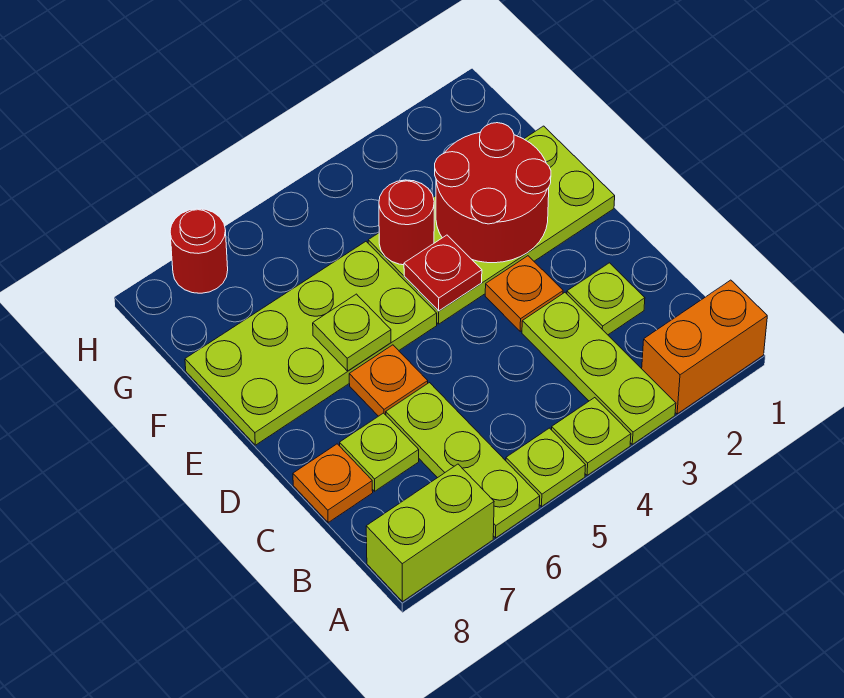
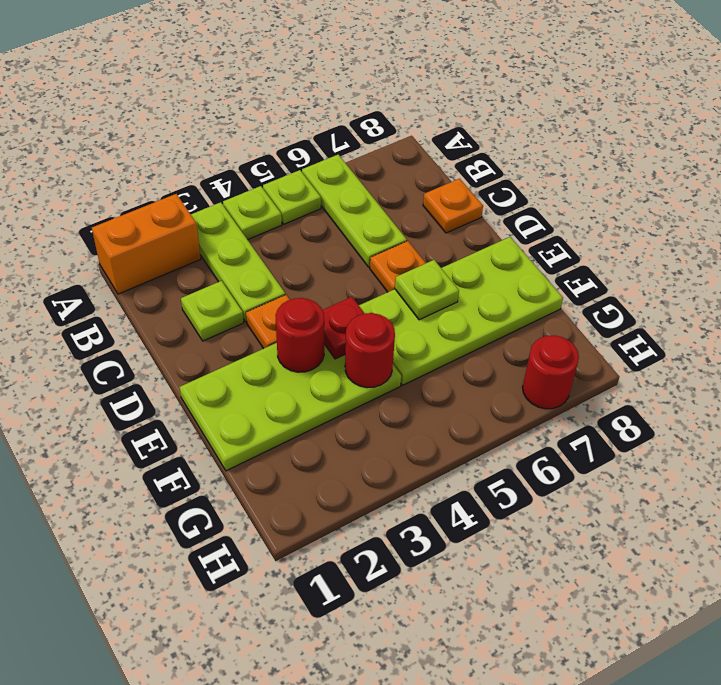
lime brick A7:A8 level 1 -> none
lime plate C7 level 1 -> none
red round brick E2:F3 level 2 -> red round brick E3 level 2

